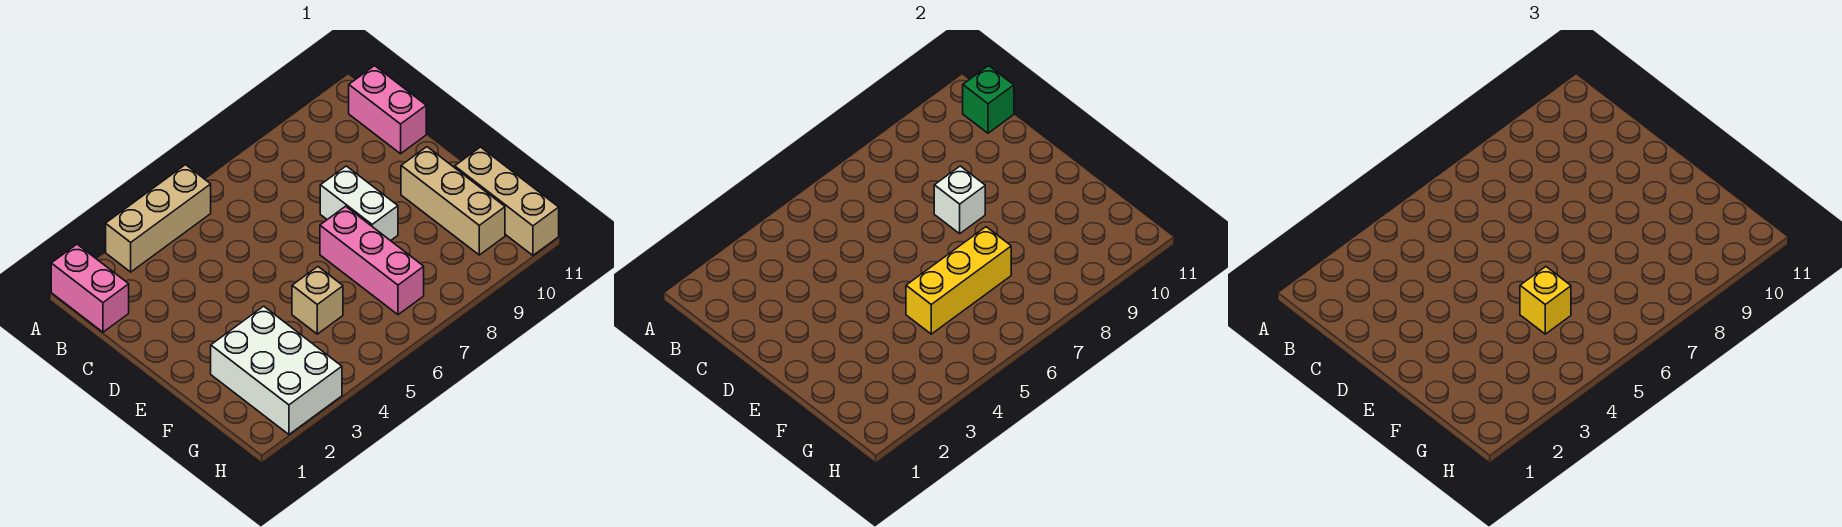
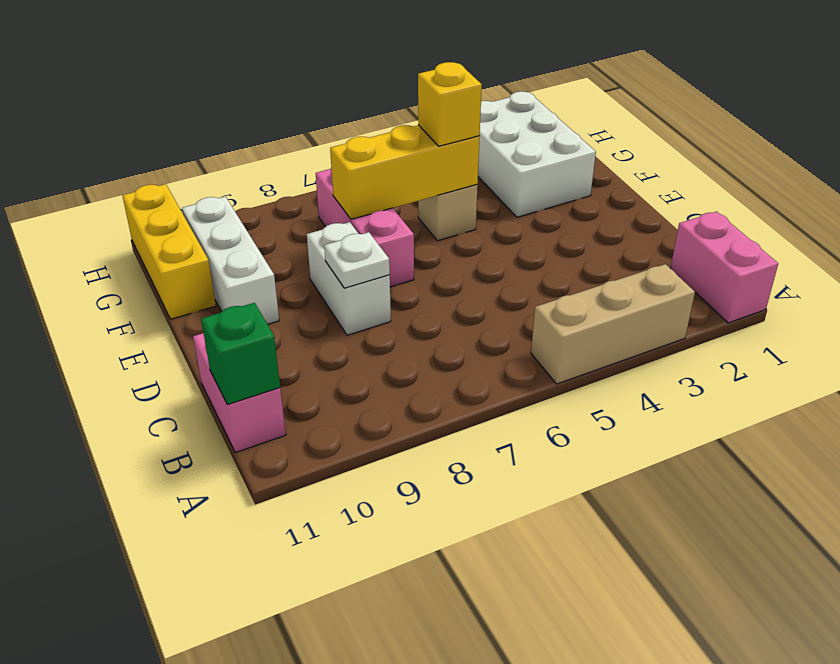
white brick D8 level 2 -> white plate D8 level 2
tan brick E10:G10 level 1 -> white brick E10:G10 level 1
tan brick F11:H11 level 1 -> yellow brick F11:H11 level 1

